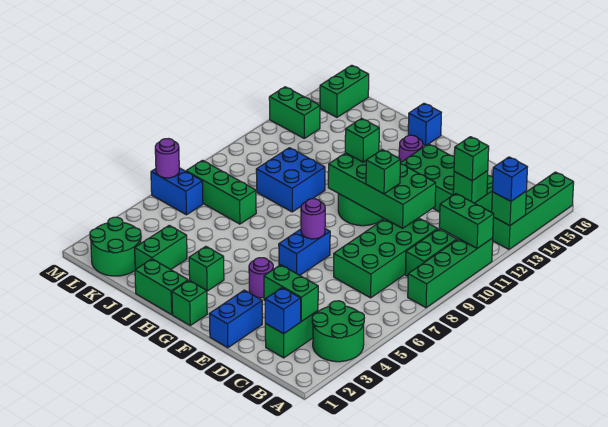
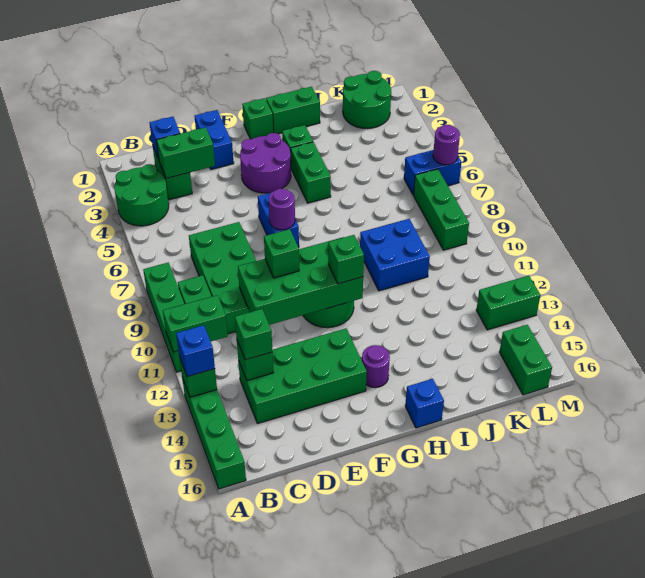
purple round brick F4 level 1 -> purple round brick F3:G4 level 1
green brick J2:J3 level 1 -> green brick H4:H5 level 1
green brick J7:L7 level 1 -> green brick L7:L9 level 1

